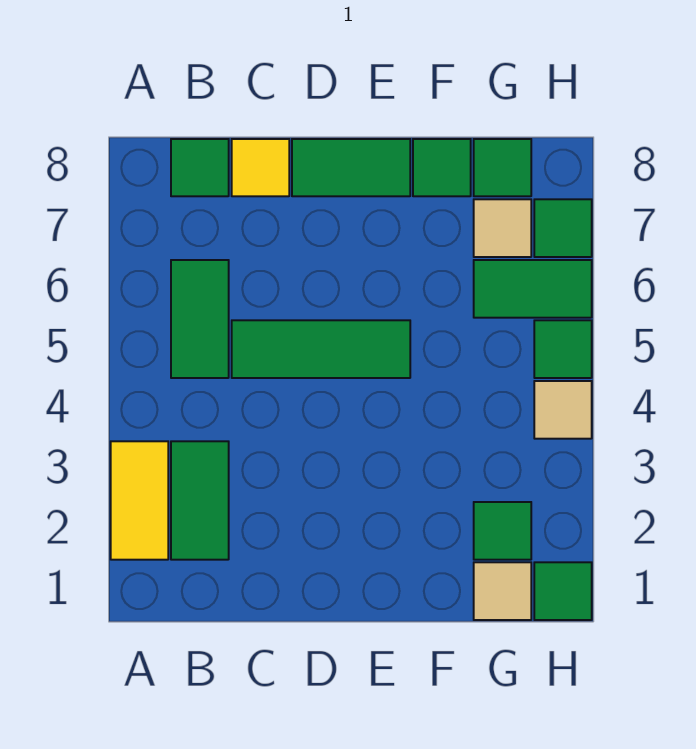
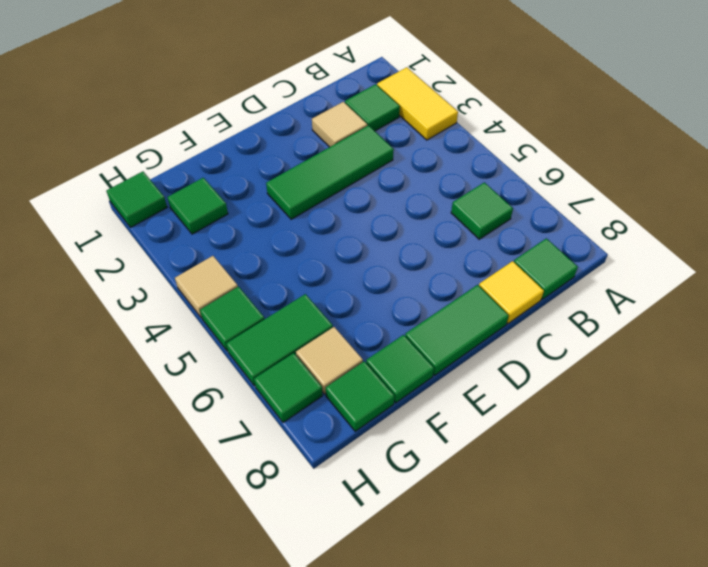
green tile B2:B3 level 1 -> green tile B2 level 1
green tile B5:B6 level 1 -> green tile B6 level 1
green tile C5:E5 level 1 -> green tile C3:E3 level 1
tan tile G1 level 1 -> tan tile C2 level 1

